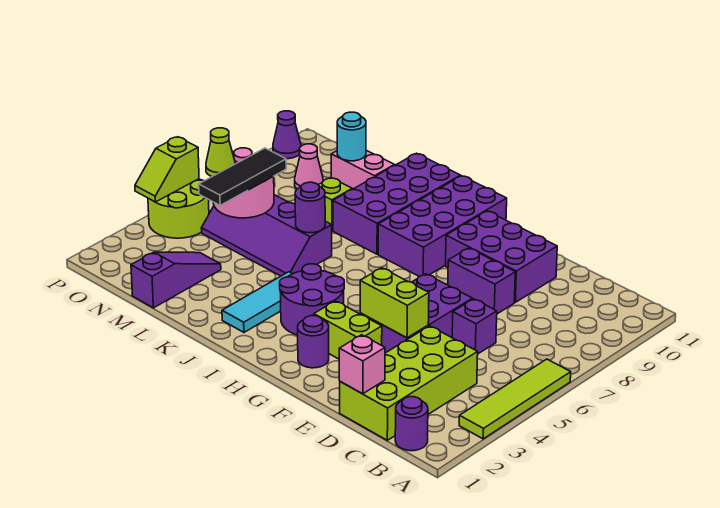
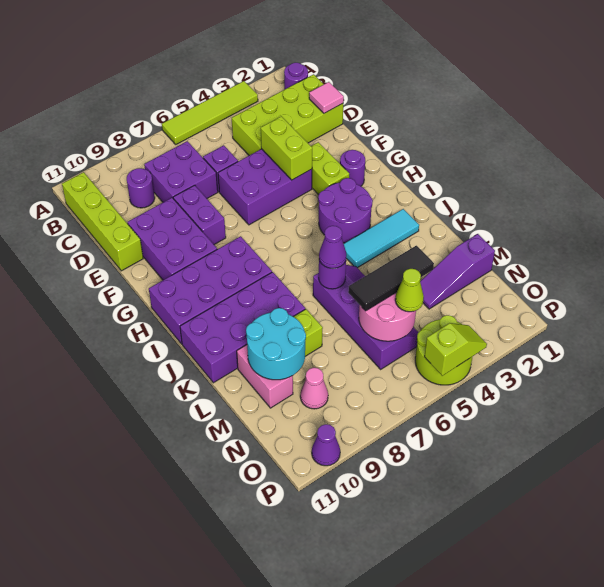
none -> lime brick B11:E11 level 1
none -> purple brick C7:D8 level 1
none -> purple round brick C9 level 1
pink brick D1 level 2 -> pink tile D1 level 2
none -> purple cone K6 level 3
cyan round brick M10 level 2 -> cyan round brick L9:M10 level 2

